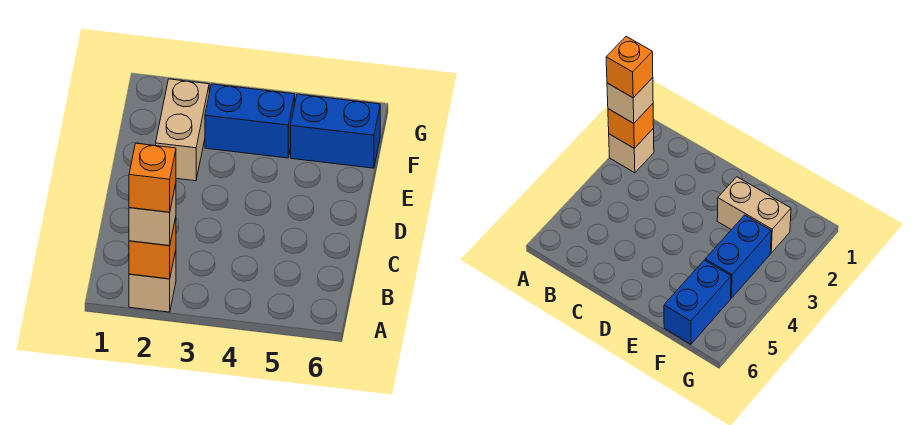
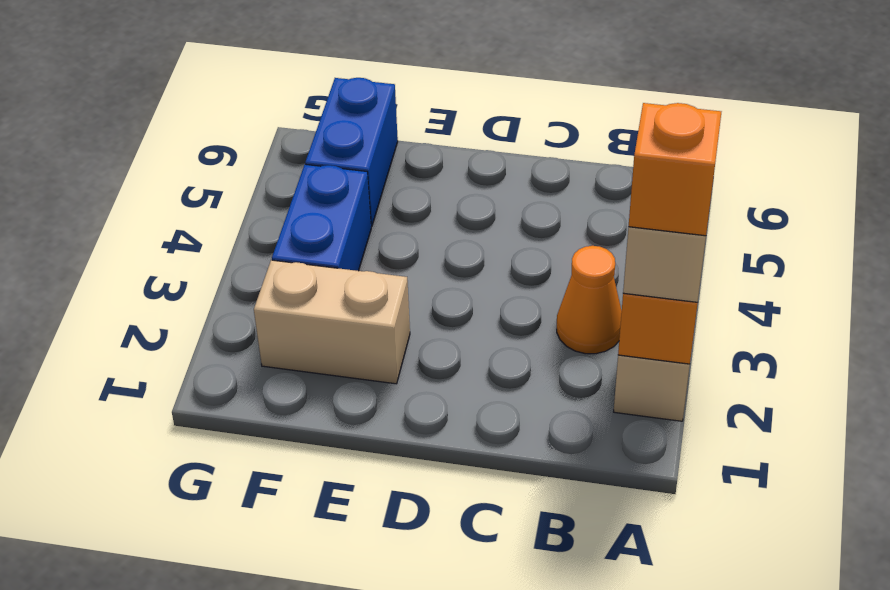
none -> orange cone B3 level 1

